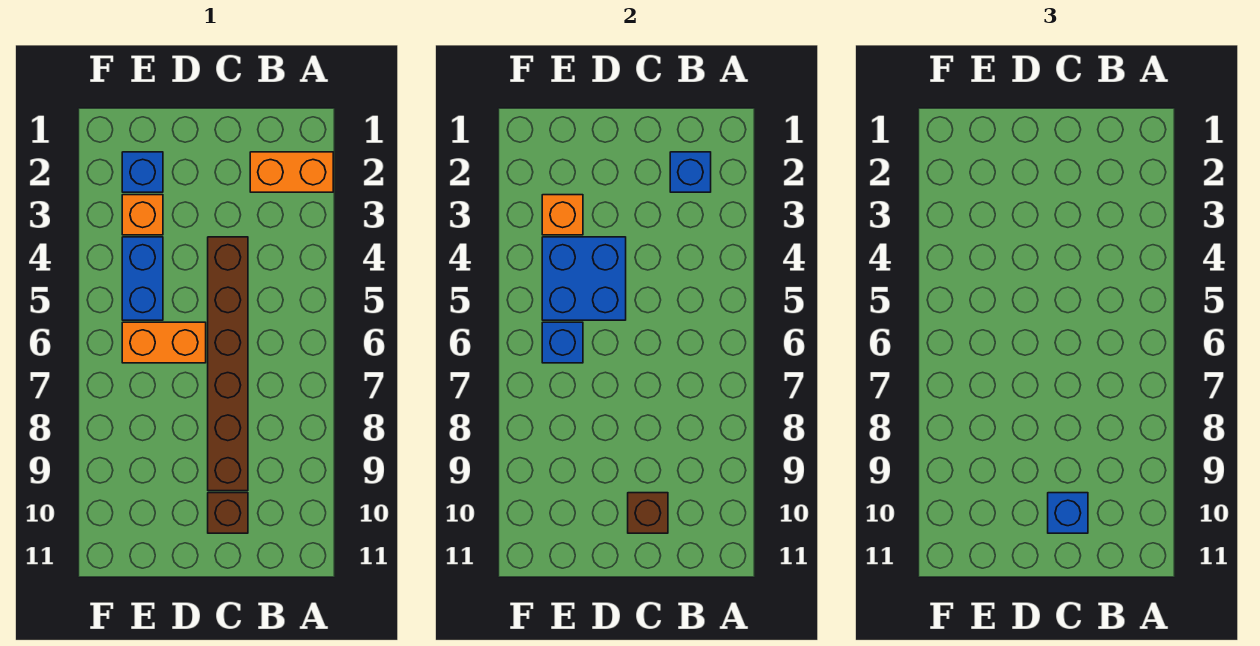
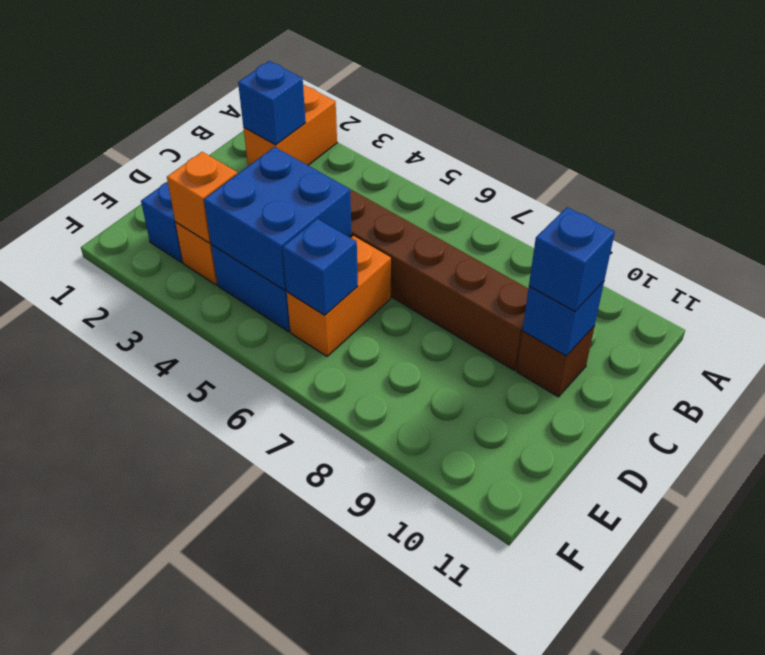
brown brick C10 level 2 -> blue brick C10 level 2

